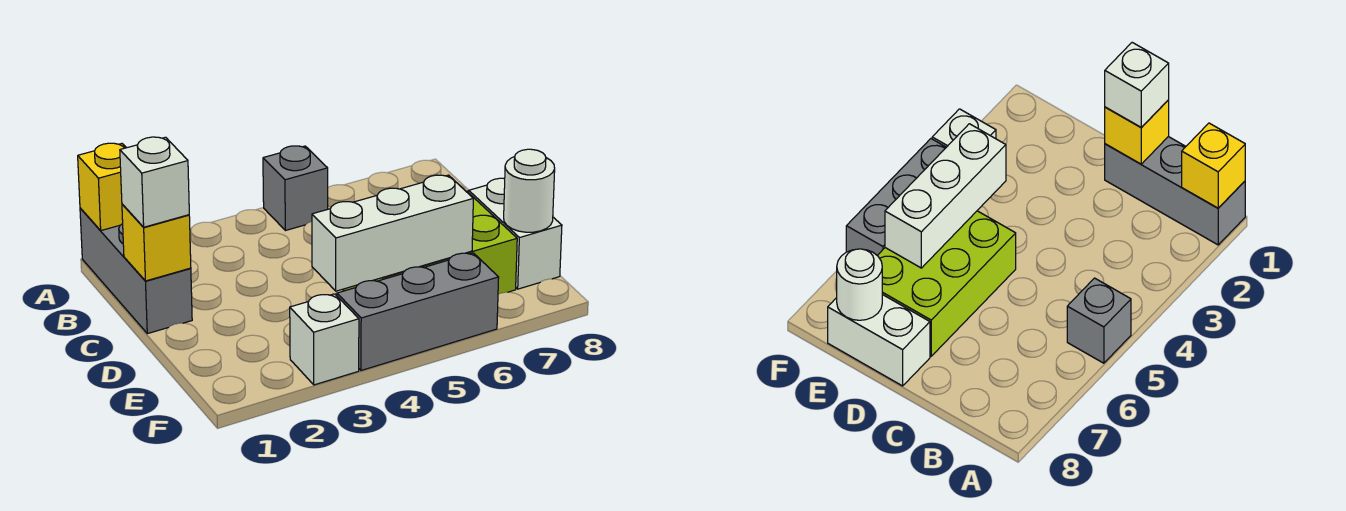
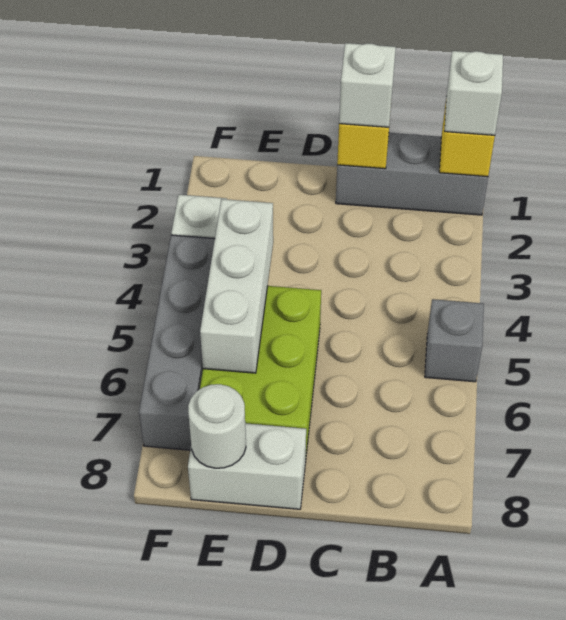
none -> white brick A1 level 3
grey brick F4:F6 level 1 -> grey brick F4:F7 level 1

